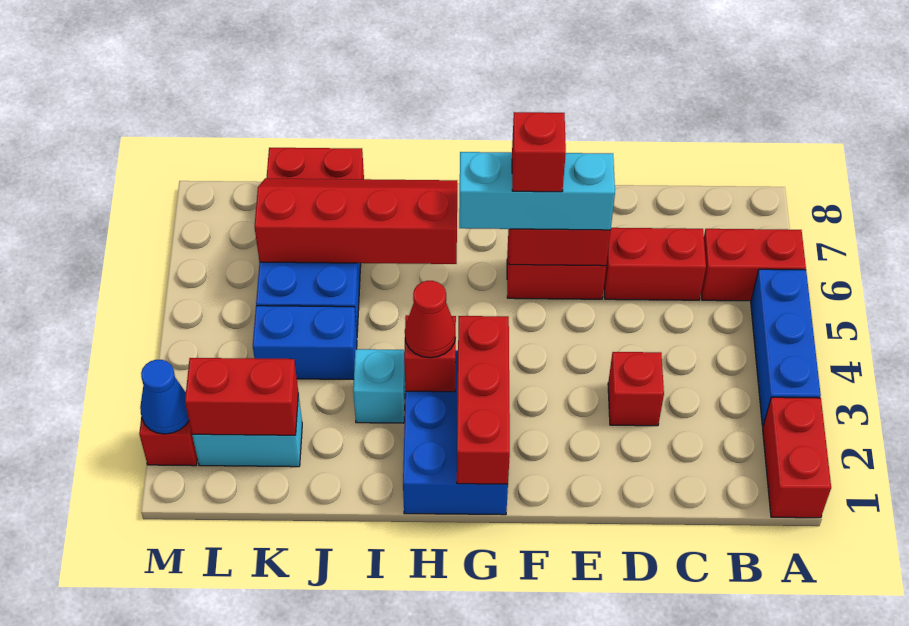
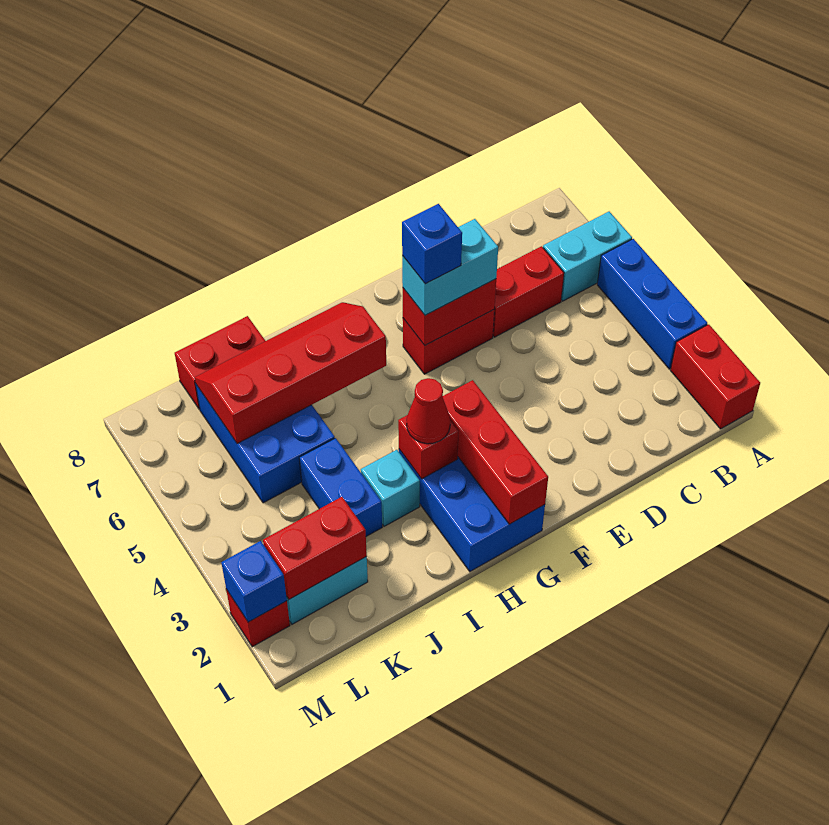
red brick A6:B6 level 1 -> cyan brick A6:B6 level 1
red brick D3 level 1 -> none
cyan brick E6:G6 level 3 -> cyan brick E6:F6 level 3
red brick F6 level 4 -> blue brick F6 level 4
blue brick J4:K4 level 1 -> blue brick J3:J4 level 1
blue cone M2 level 2 -> blue brick M2 level 2

